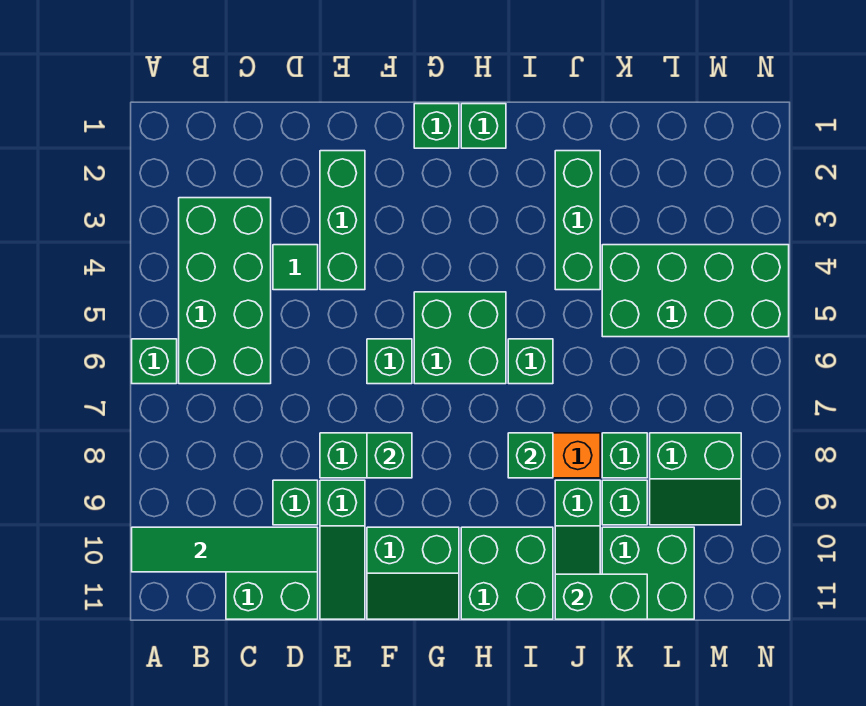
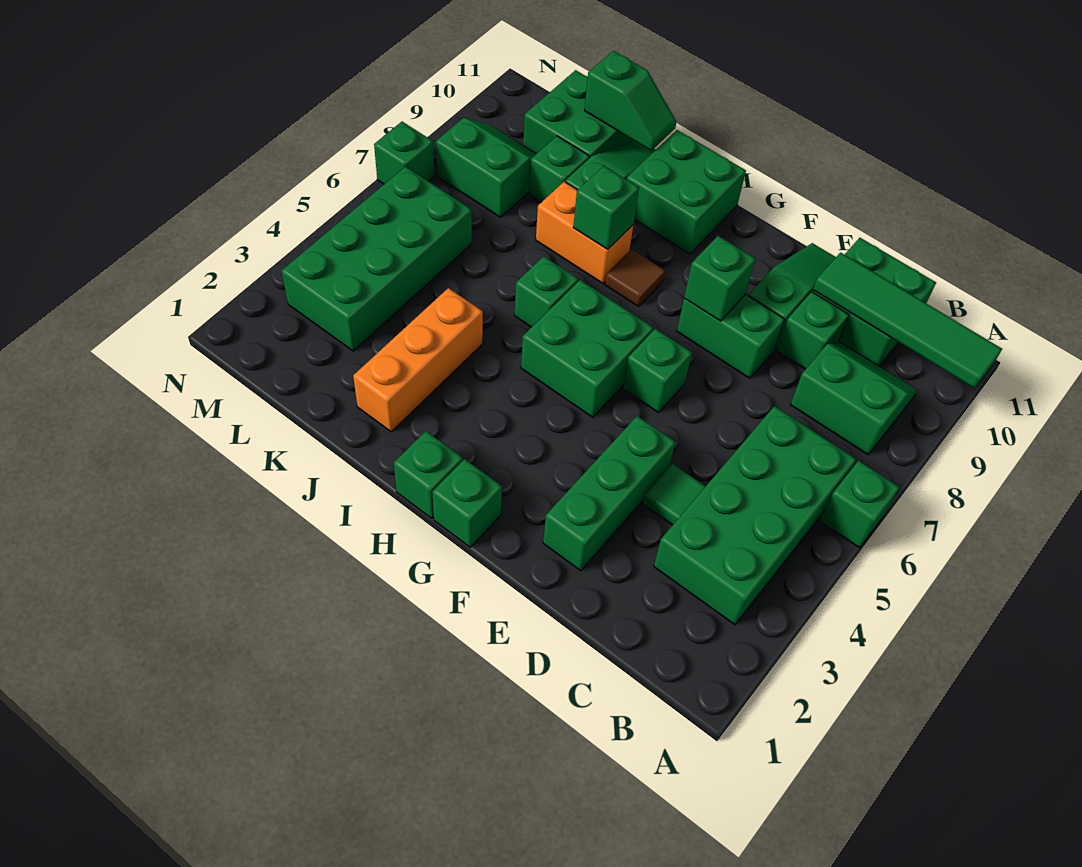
green slope F10:G11 level 1 top 10 -> green slope B8:C9 level 1 top 8
none -> brown tile H8 level 1
green brick J2:J4 level 1 -> orange brick J2:J4 level 1
green brick J11:K11 level 2 -> green slope J11:K11 level 2 top K
green brick K4:N5 level 1 -> green brick L3:M6 level 1
green brick K8 level 1 -> green brick N7 level 1

